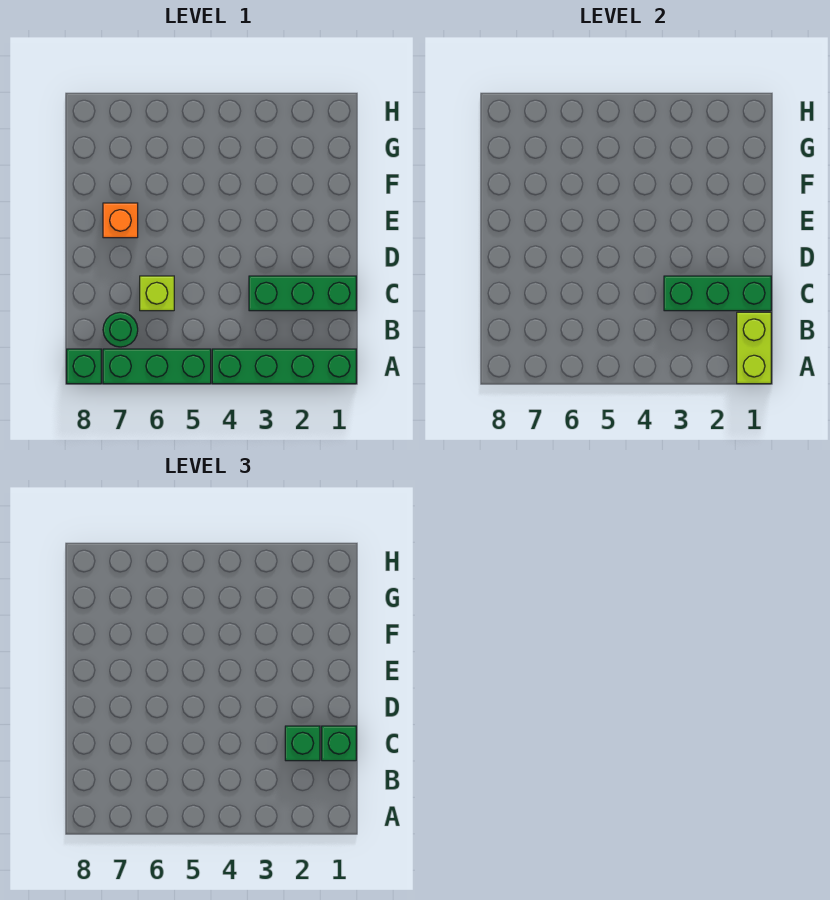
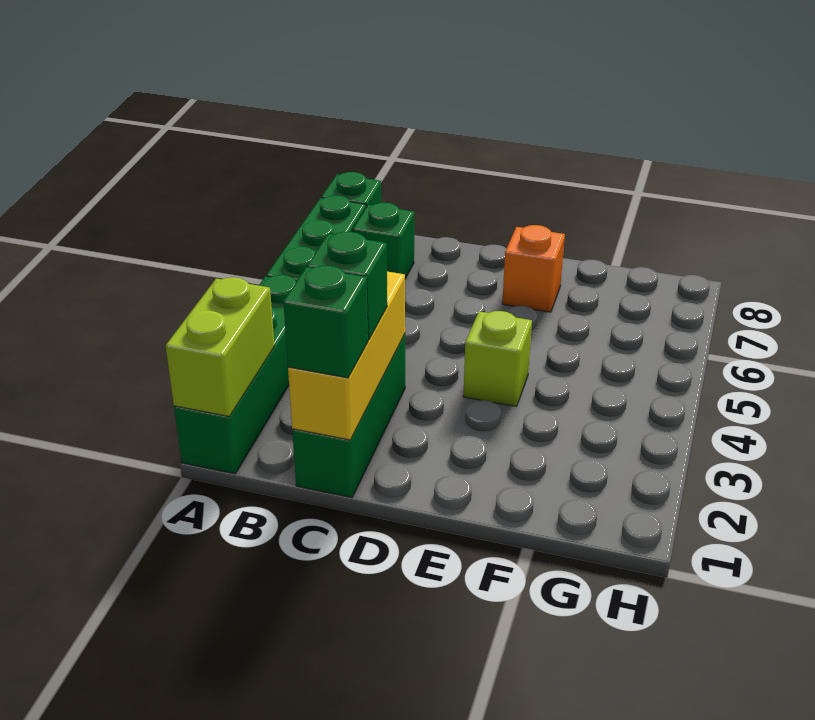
lime brick A1:B1 level 2 -> lime brick A1:A2 level 2
green round brick B7 level 1 -> green brick B7 level 1
green brick C1:C3 level 2 -> yellow brick C1:C3 level 2
lime brick C6 level 1 -> lime brick E4 level 1

